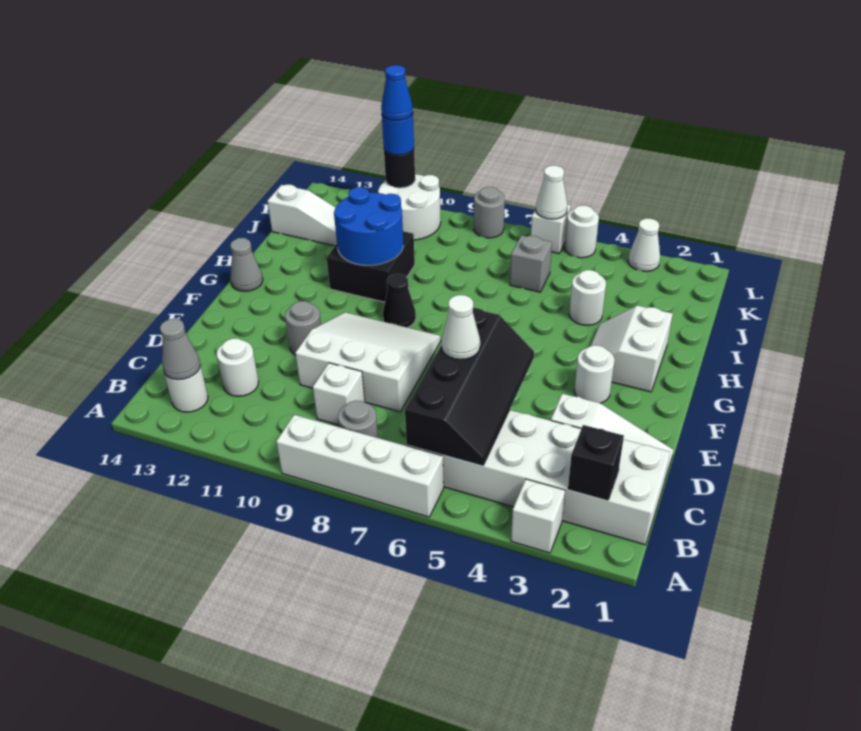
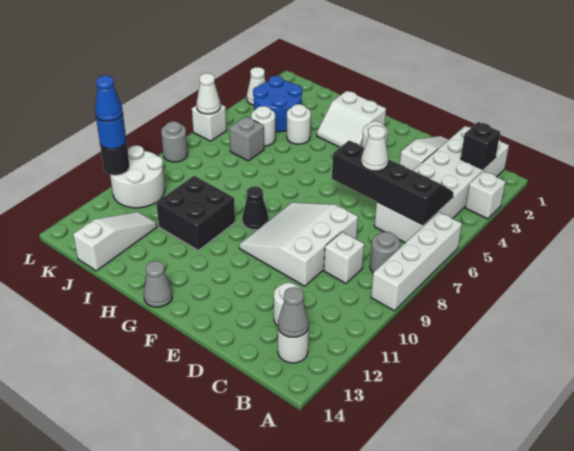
grey round brick E11 level 1 -> none
blue round brick H10:I11 level 2 -> blue round brick J3:K4 level 1
white round brick L5 level 1 -> white round brick J5 level 1

